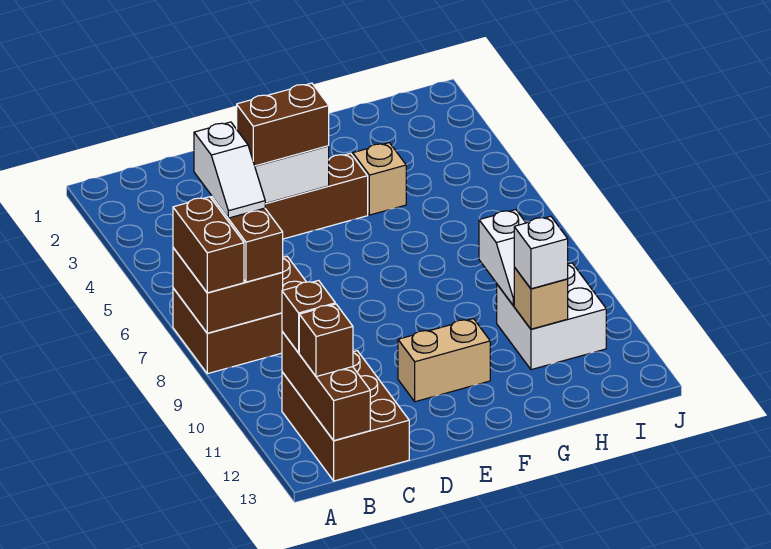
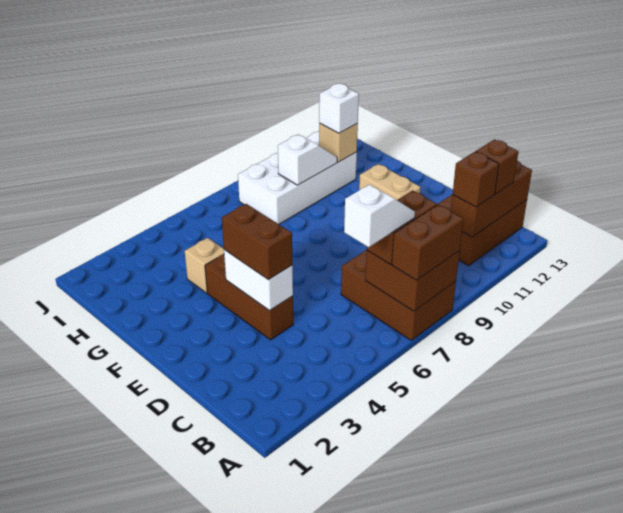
white brick H10:I11 level 1 -> white brick H8:I11 level 1

